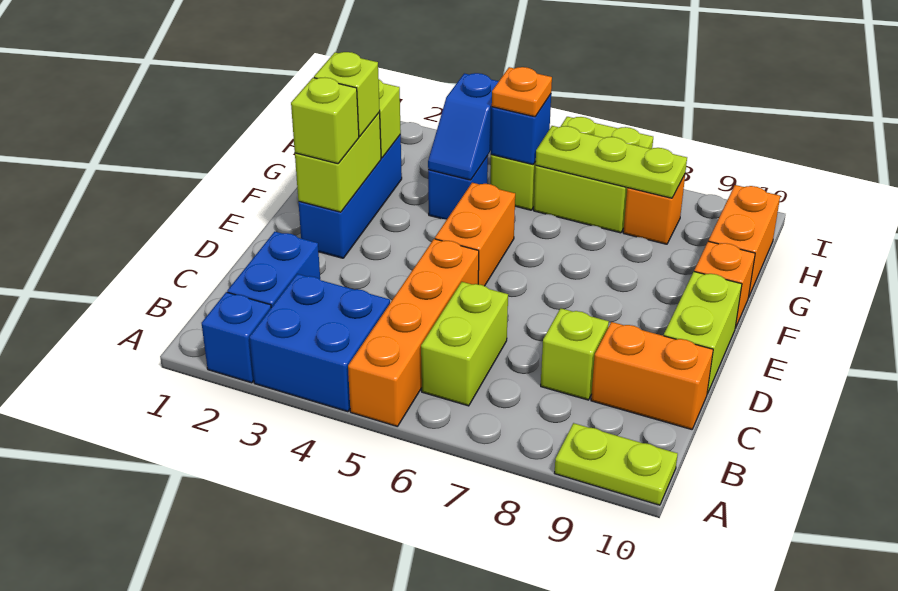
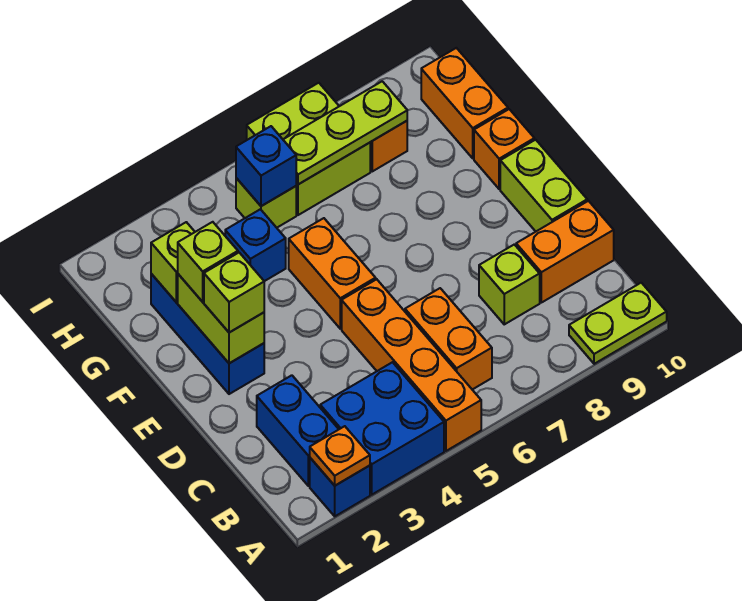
lime brick B6:C6 level 1 -> orange brick B6:C6 level 1
blue slope G4:H4 level 2 top H -> none
orange plate H5 level 3 -> orange plate A2 level 2

